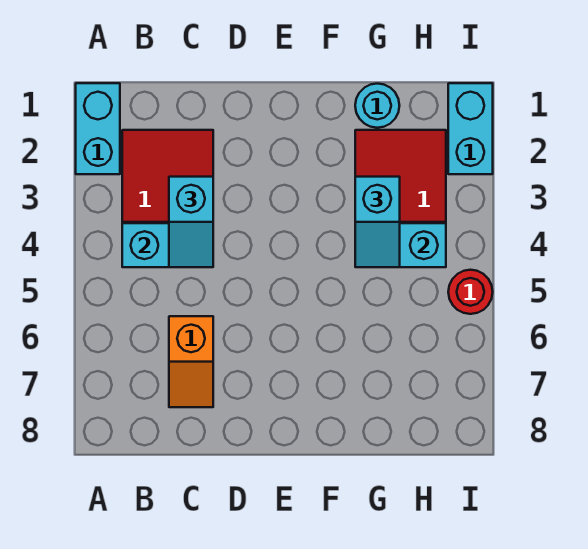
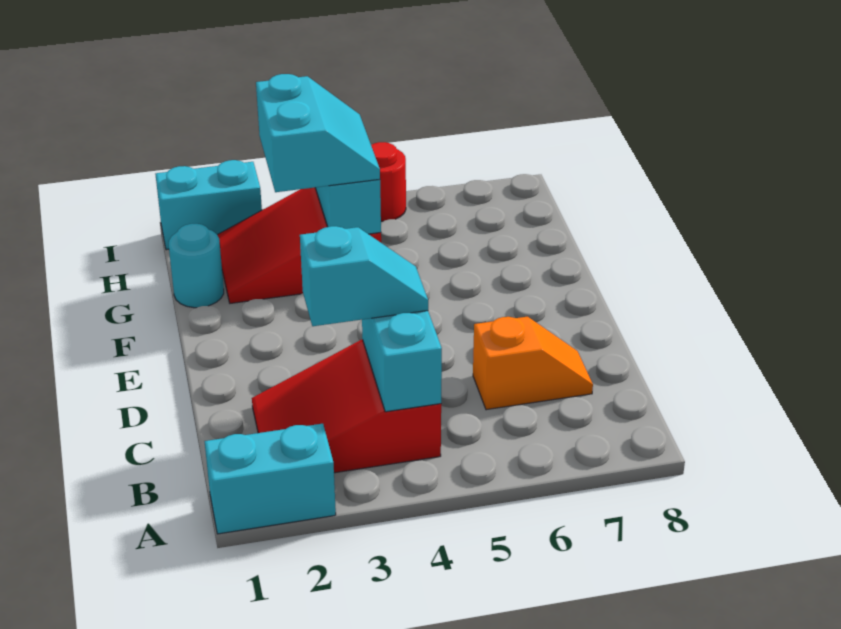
cyan slope G3:G4 level 3 top 3 -> cyan slope G3:H4 level 3 top 3

